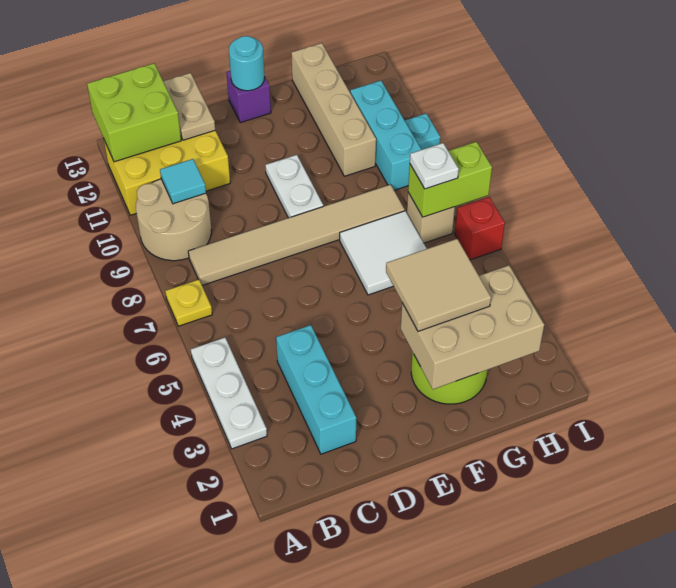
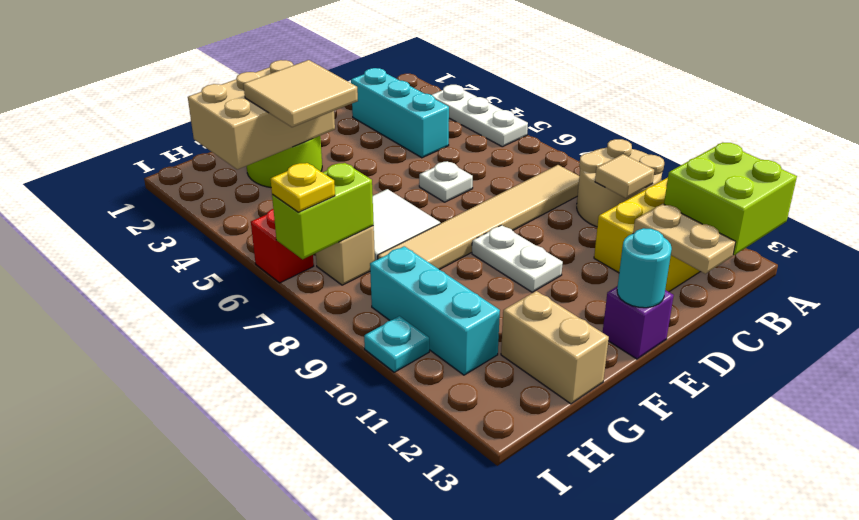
yellow plate A7 level 1 -> yellow plate I7 level 3
cyan tile B10 level 2 -> tan tile B10 level 2
tan brick G10:G13 level 1 -> tan brick G12:G13 level 1
white plate H7 level 3 -> white plate D6 level 1

